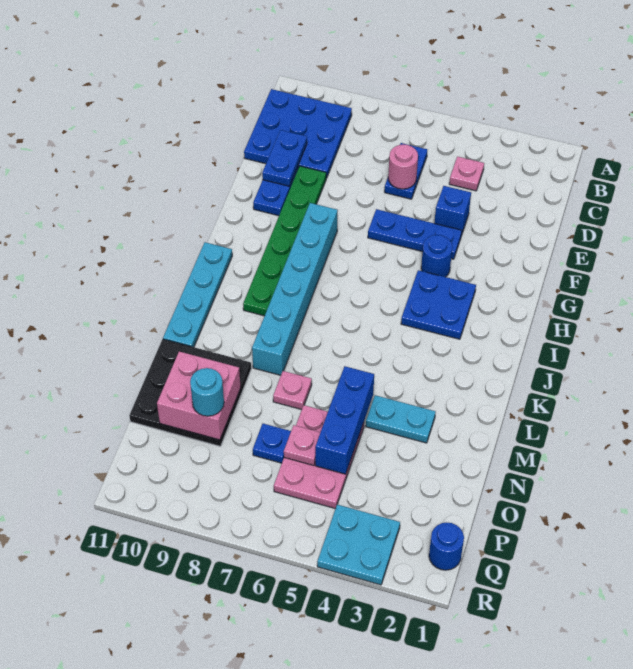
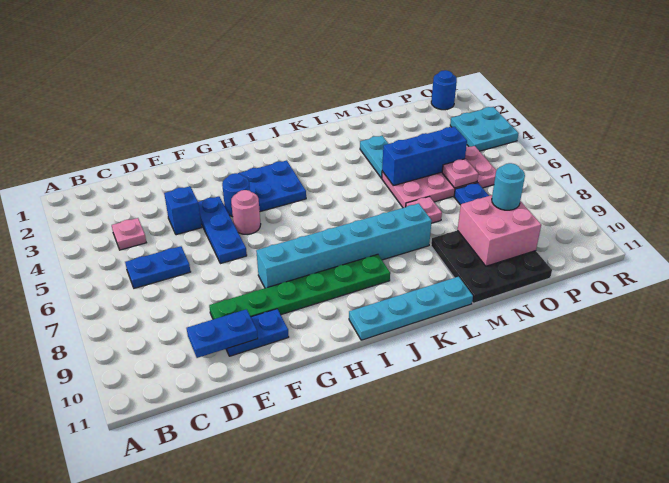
blue plate B9:D11 level 1 -> none
pink round brick D6 level 2 -> pink round brick G5 level 1
pink plate N5:P6 level 1 -> pink plate M5:P6 level 1

